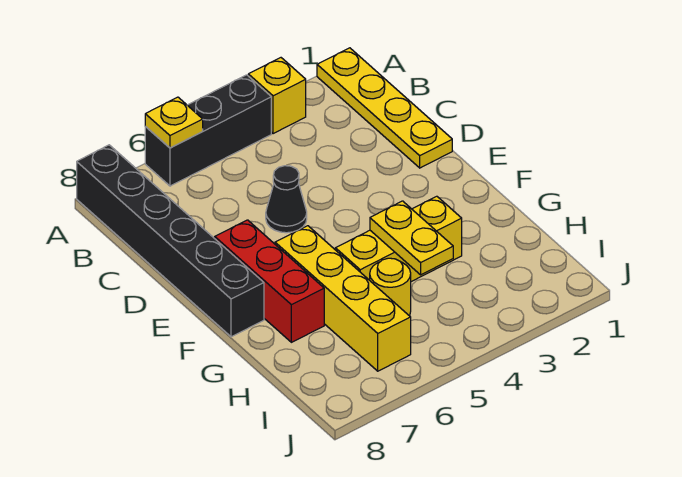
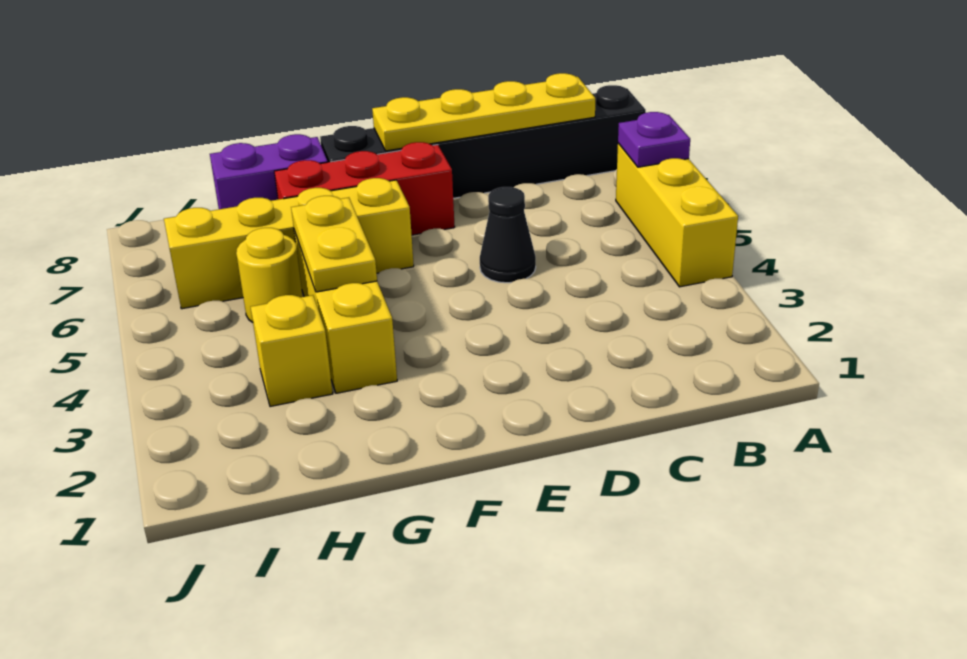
yellow plate A1:D1 level 1 -> yellow plate B8:E8 level 2
yellow brick A3 level 1 -> yellow brick H3 level 1
black brick A4:A6 level 1 -> yellow brick A4:A6 level 1
yellow plate A6 level 2 -> purple plate A6 level 2
yellow plate G4:H4 level 2 -> yellow plate G4:G5 level 2
none -> purple brick G8:H8 level 1

